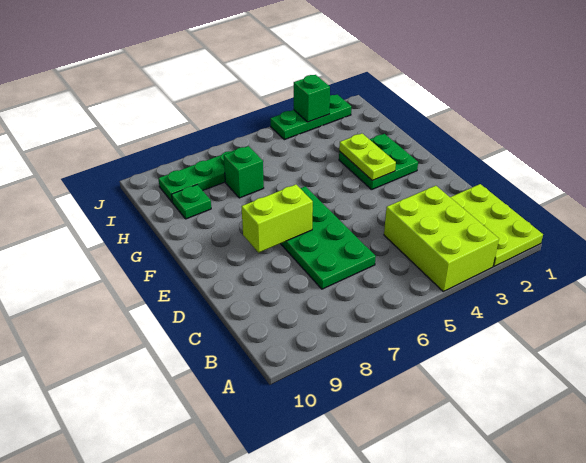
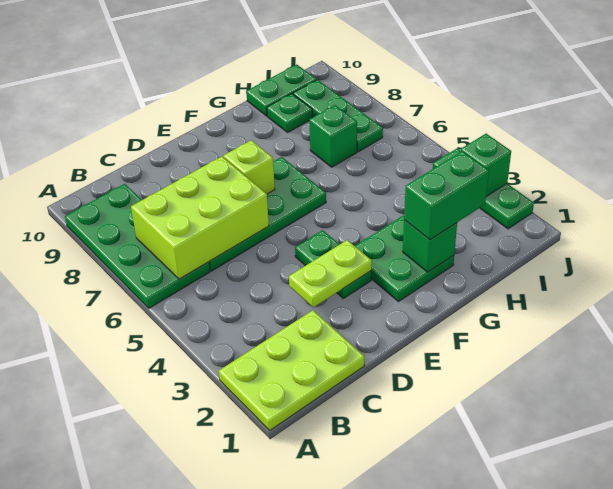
lime brick A3:C4 level 1 -> lime brick B6:D7 level 2
none -> green plate A6:B9 level 1
none -> green plate E3:E4 level 1
lime brick E7:E8 level 2 -> lime brick E7 level 2
lime plate F3:G3 level 2 -> lime plate D3:E3 level 2
none -> green brick G2 level 2
none -> green brick G2:H2 level 3
none -> green plate H10:I10 level 1

